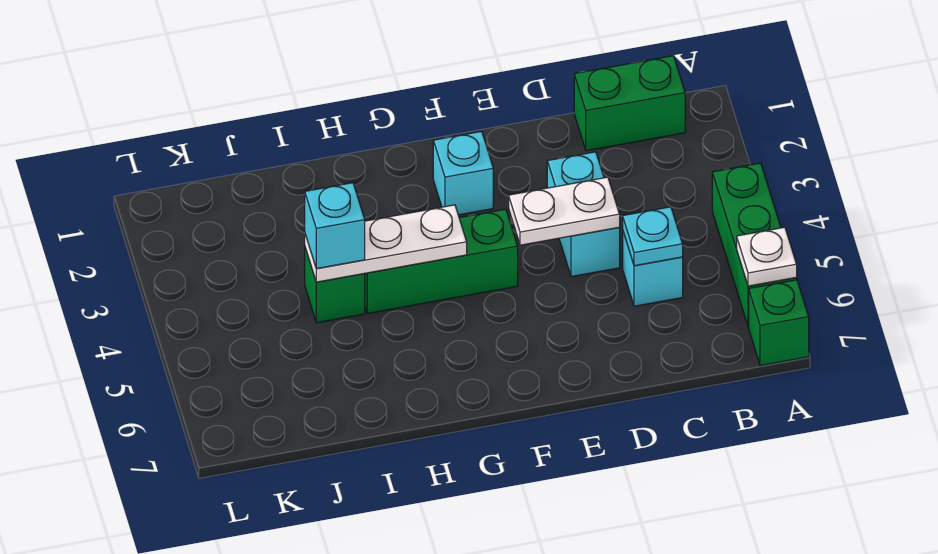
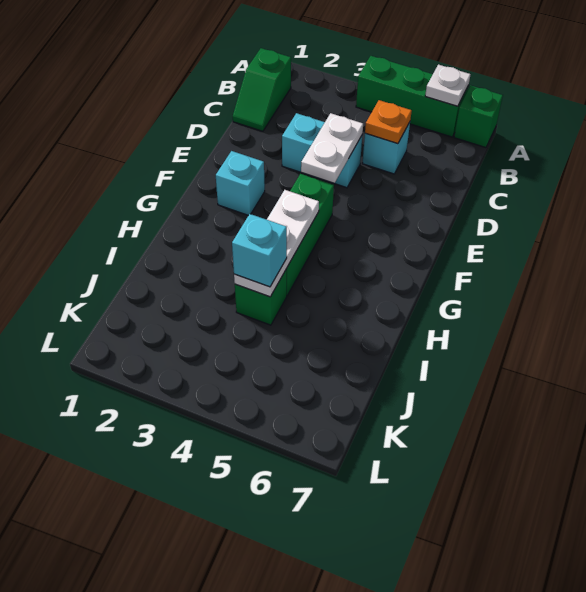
green brick B1:C1 level 1 -> green slope B1:C1 level 1 top B
cyan plate C5 level 2 -> orange plate C5 level 2

